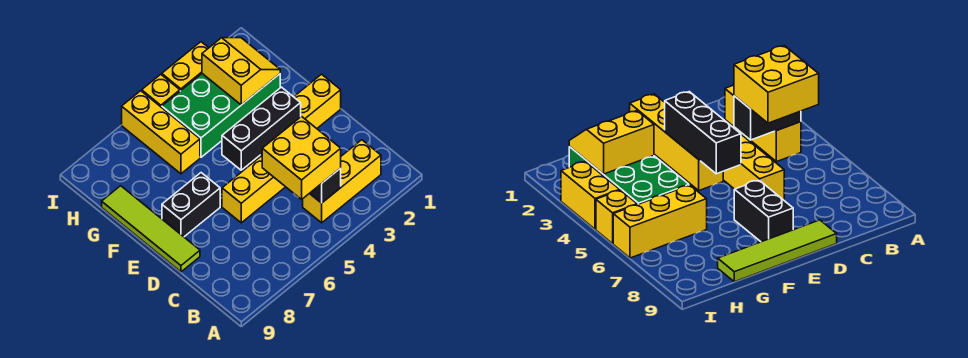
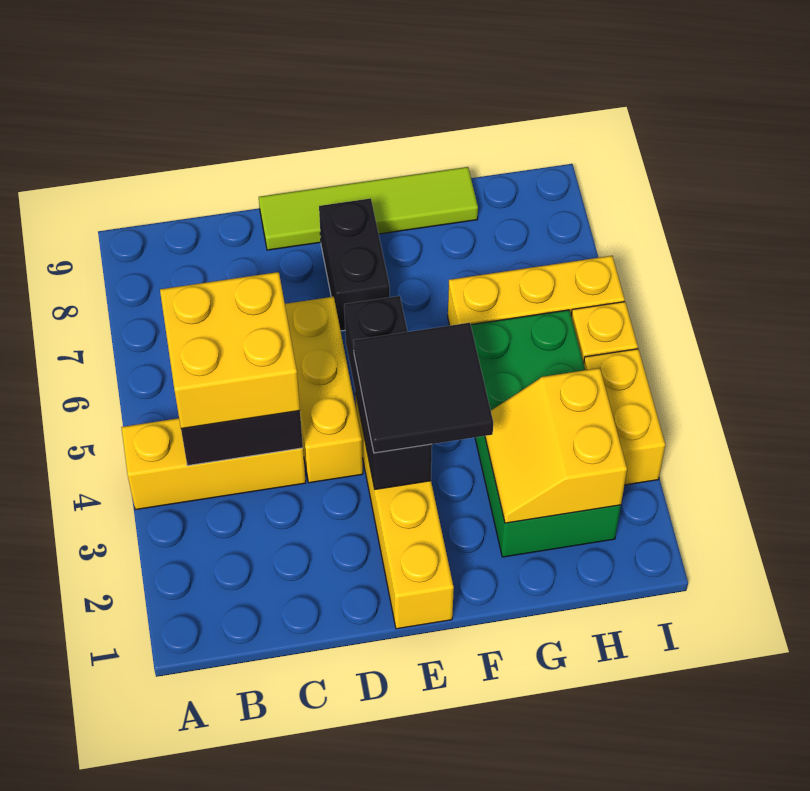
yellow brick B2:B4 level 1 -> yellow brick A4:C4 level 1
none -> black tile E3:F4 level 3
yellow slope G2:H3 level 2 top 3 -> yellow slope G2:H3 level 2 top H

